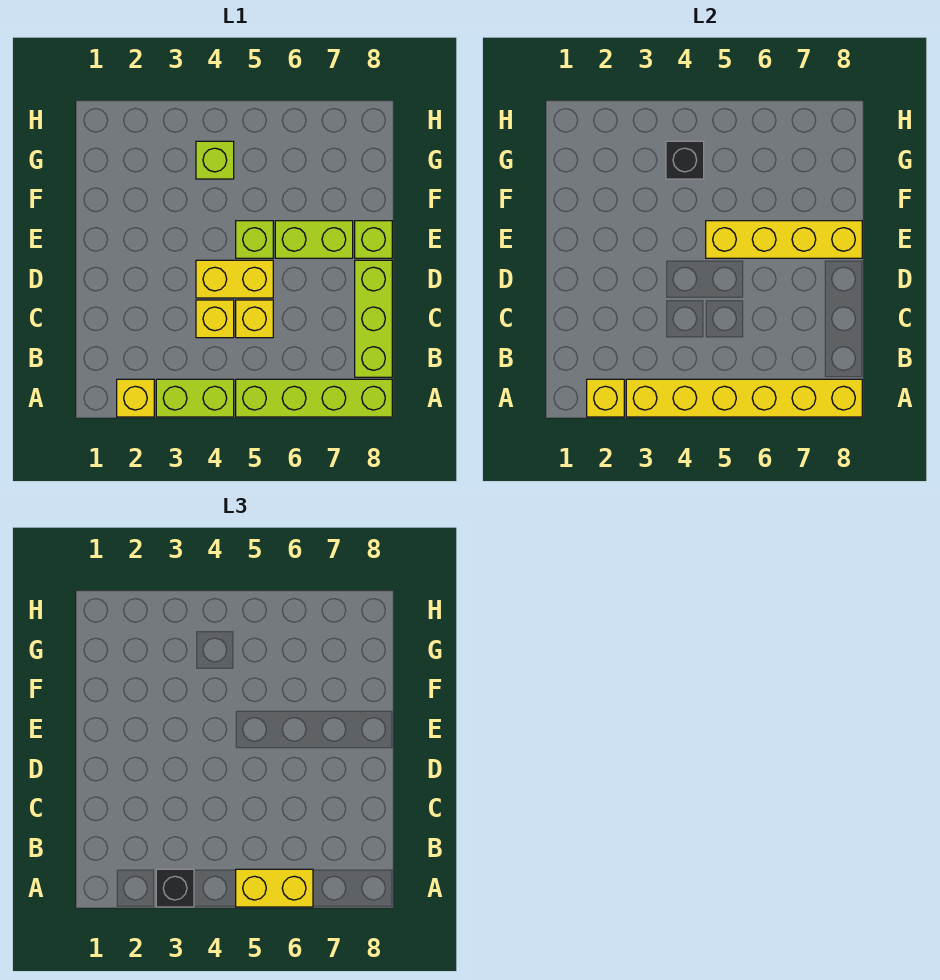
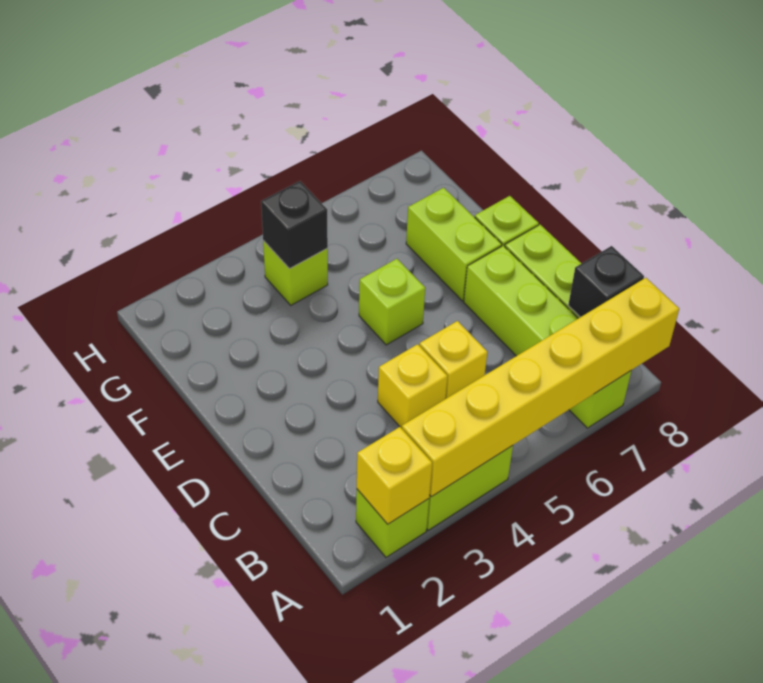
yellow brick A2 level 1 -> lime brick A2 level 1
black brick A3 level 3 -> black brick B8 level 2
lime brick A5:A8 level 1 -> lime brick A7:D7 level 1
yellow brick A5:A6 level 3 -> none
yellow brick D4:D5 level 1 -> none
yellow brick E5:E8 level 2 -> none
lime brick E6:E7 level 1 -> lime brick E7:F7 level 1

